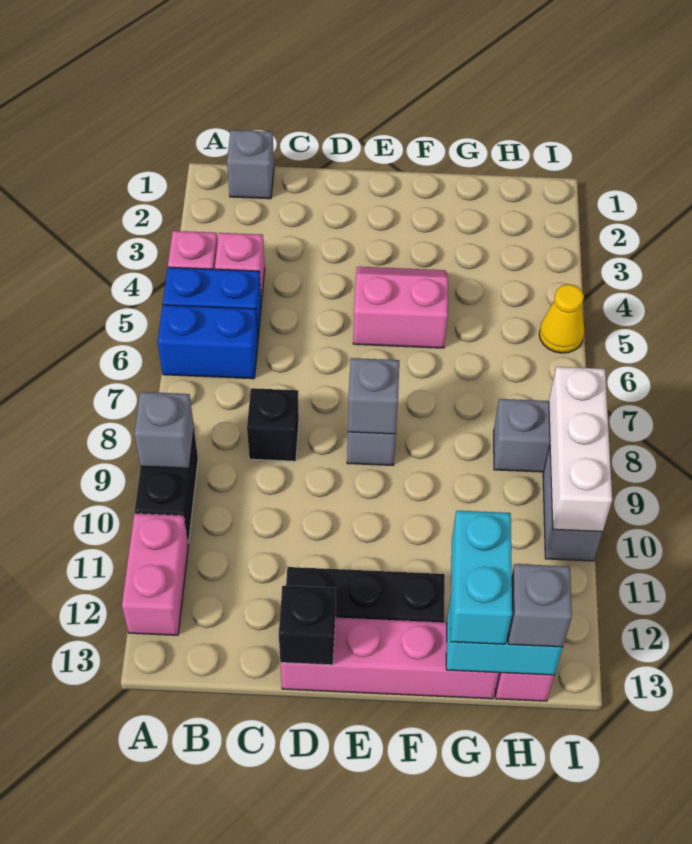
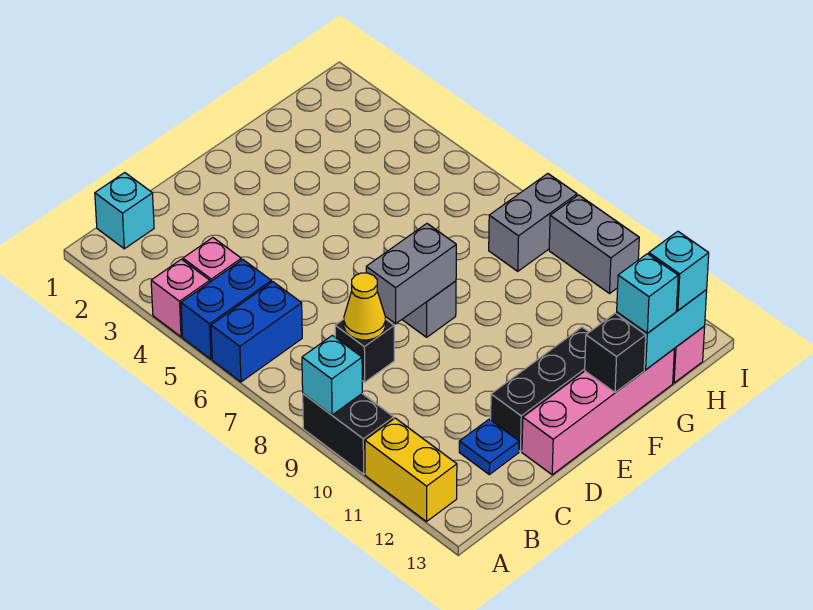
grey brick A9 level 2 -> cyan brick A9 level 2
pink brick A11:A12 level 1 -> yellow brick A11:A12 level 1
grey brick B1 level 1 -> cyan brick B1 level 1
none -> blue plate C12 level 1
black brick D13 level 2 -> black brick F13 level 2
pink slope E4:F5 level 1 top 5 -> none
grey brick E8 level 2 -> grey brick D8:E8 level 2
cyan brick G12:G13 level 3 -> cyan brick G13 level 3
grey brick H13 level 3 -> cyan brick H13 level 3
yellow cone I5 level 1 -> yellow cone C8 level 2
white brick I8:I10 level 2 -> none

